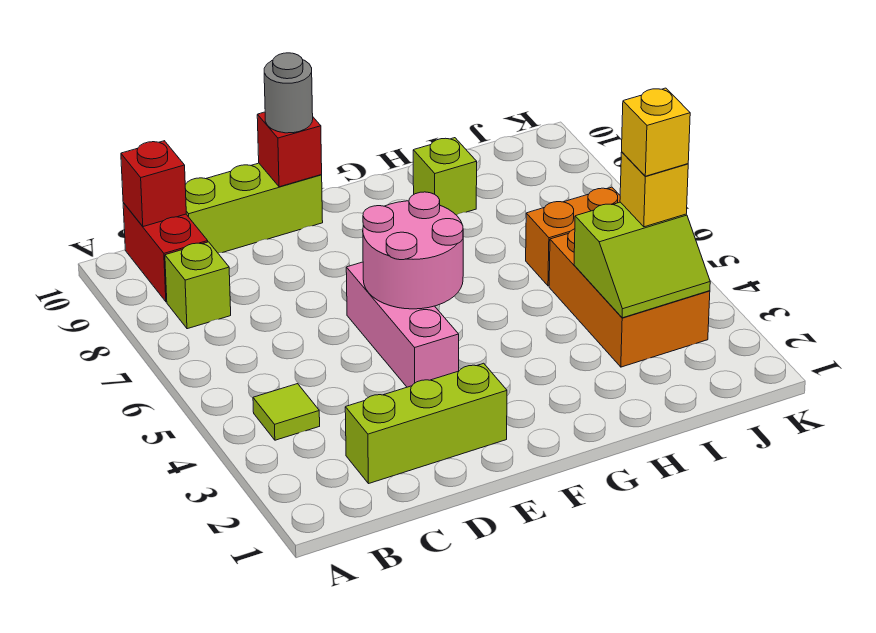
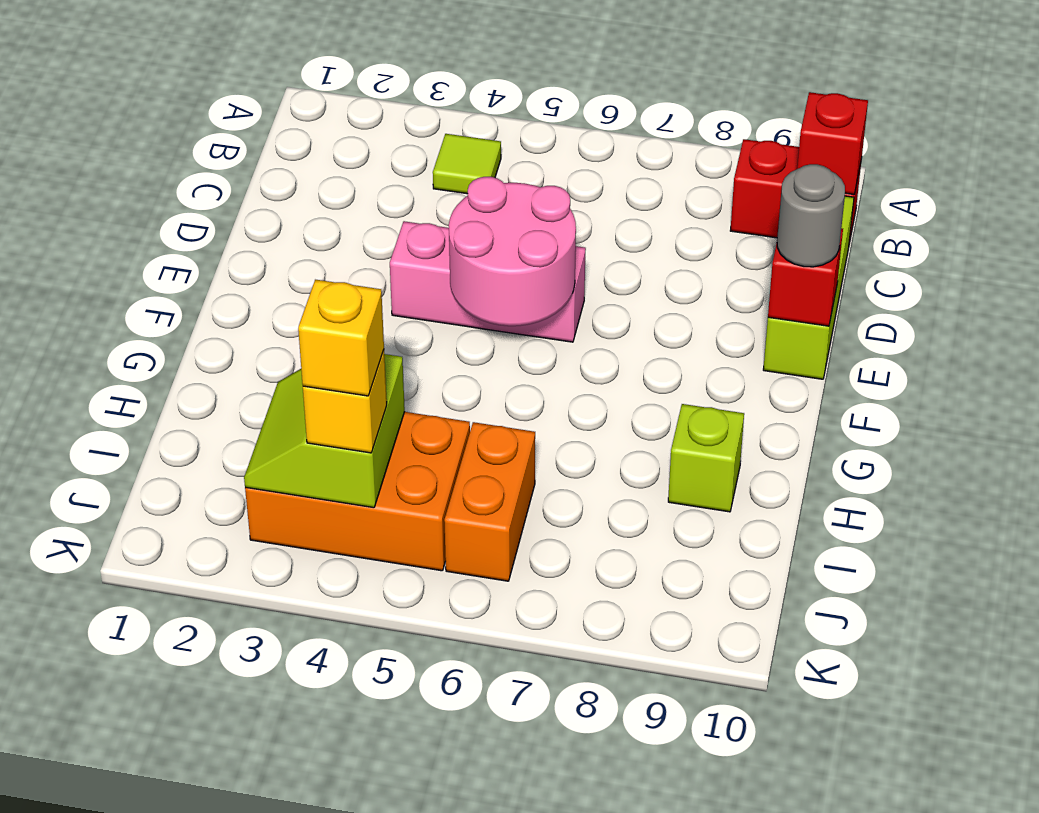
lime brick B8 level 1 -> none
lime brick C2:E2 level 1 -> none

